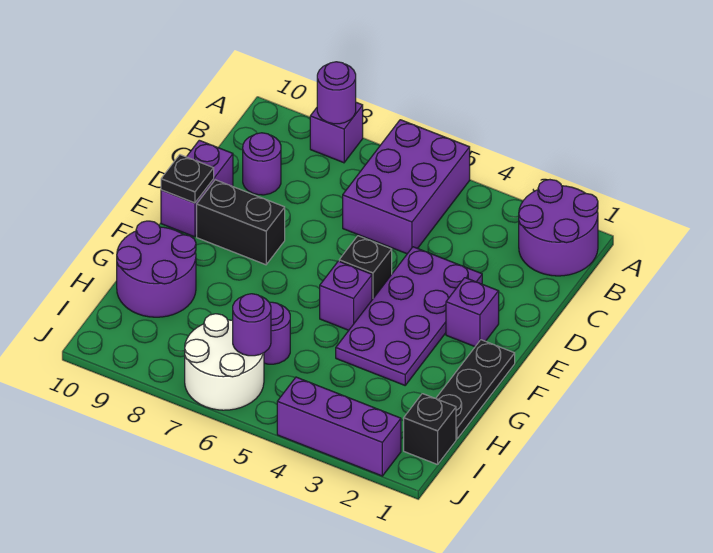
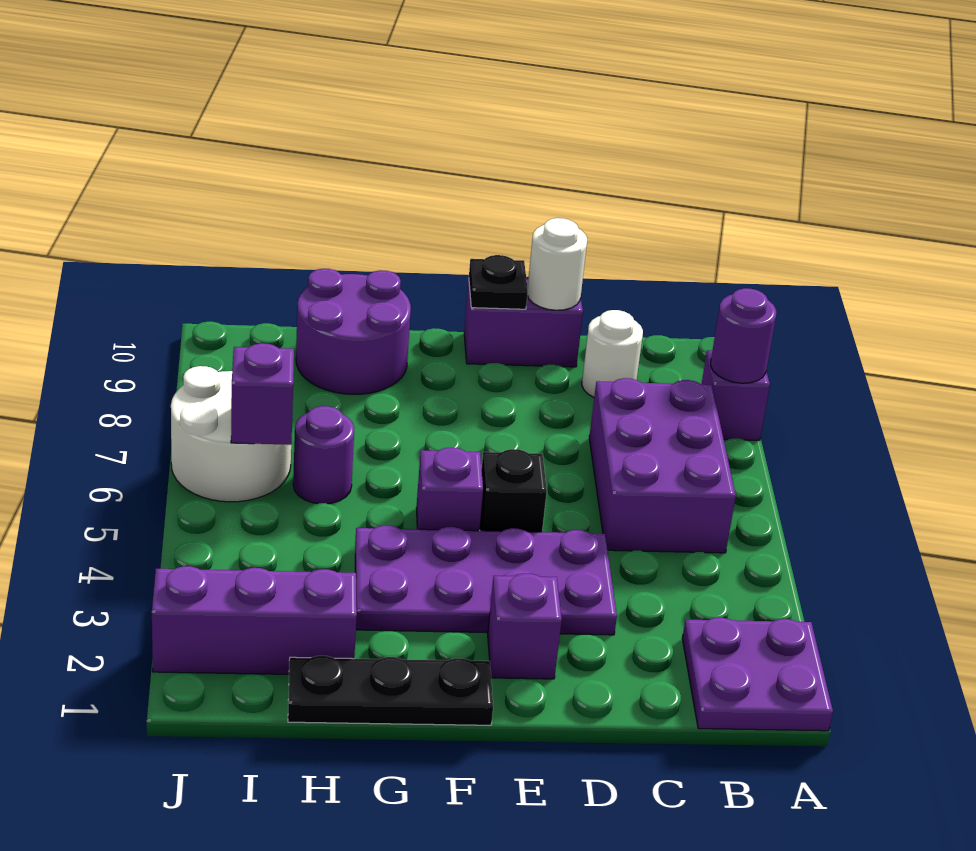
purple round brick A1:B2 level 1 -> purple plate A1:B2 level 1
purple brick A5:C6 level 1 -> purple brick B5:C7 level 1
purple round brick C9 level 1 -> white round brick C9 level 1
none -> white round brick D10 level 2
black brick E8:E9 level 1 -> none
black brick I1 level 1 -> none
purple round brick I6 level 2 -> purple brick I6 level 2
purple brick J2:J4 level 1 -> purple brick H2:J2 level 1

